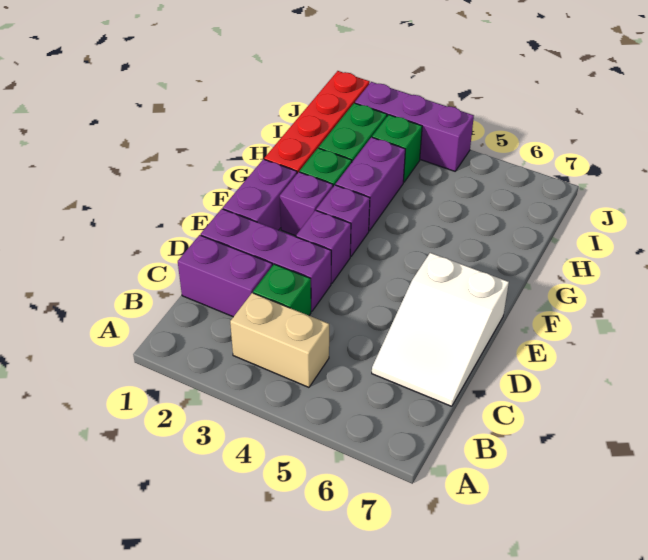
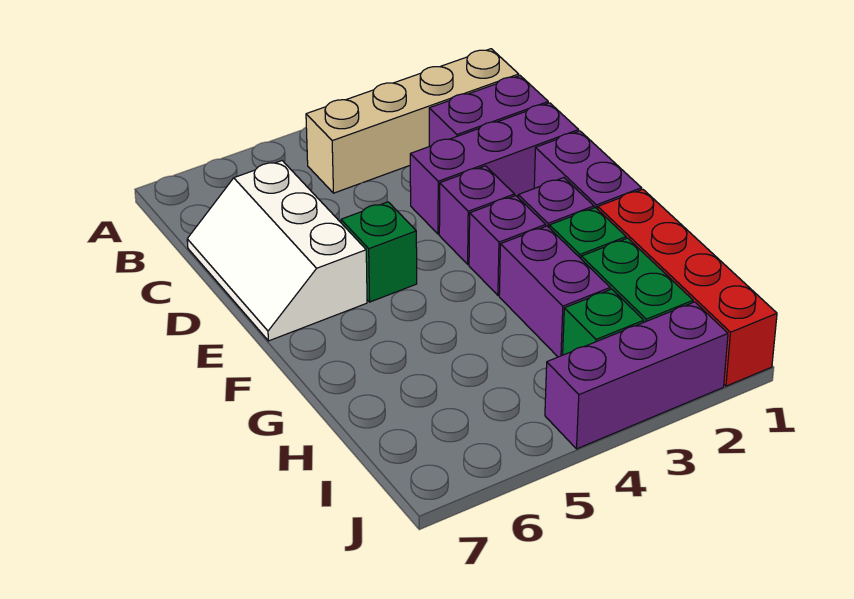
tan brick B3:B4 level 1 -> tan brick B1:B4 level 1
green brick C3 level 1 -> green brick E5 level 1
white slope C6:E7 level 1 top E -> white slope C6:E7 level 1 top 6

